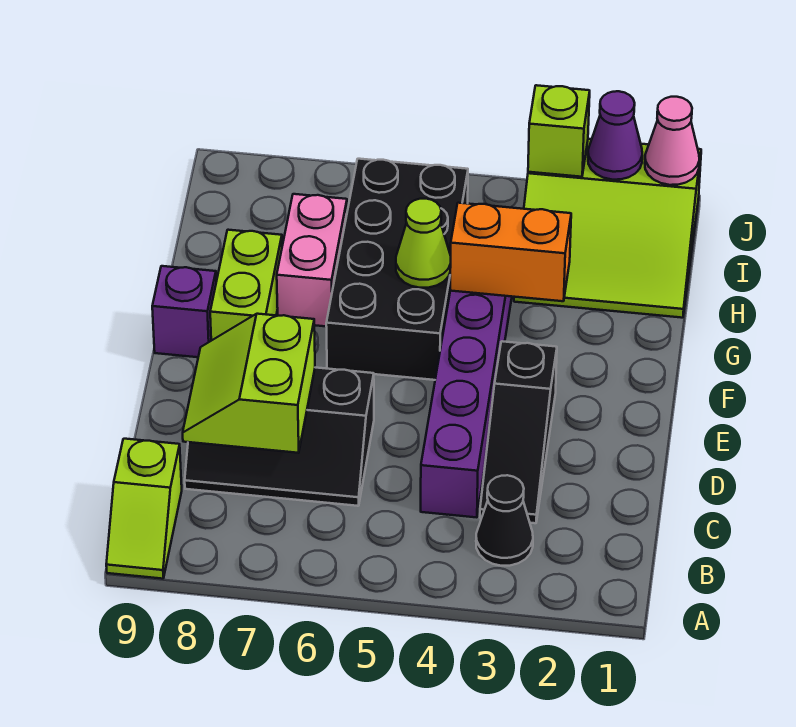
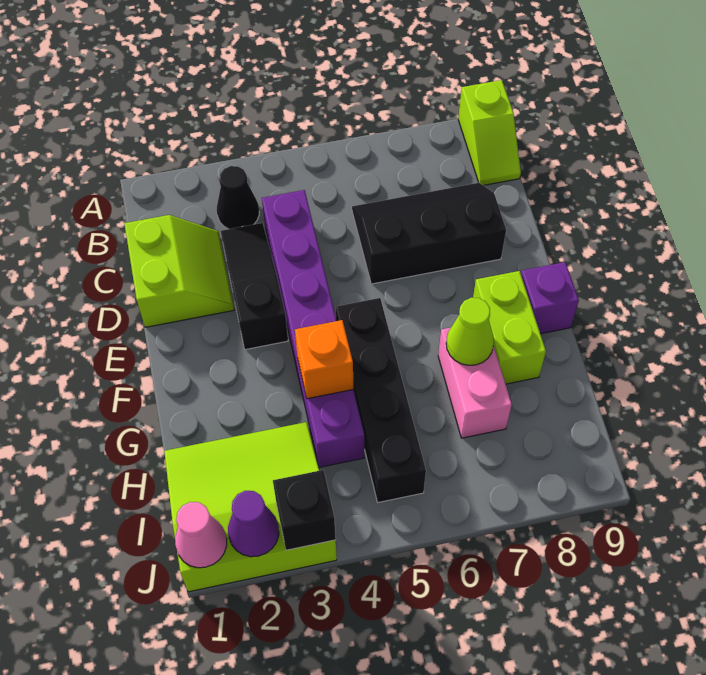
lime slope A9:B9 level 1 top B -> lime slope A9:B9 level 1 top A
lime slope C7:D8 level 2 top 7 -> lime slope C1:D2 level 1 top 1
black brick F5:I6 level 1 -> black brick F5:I5 level 1
orange brick G3:G4 level 2 -> orange brick G4 level 2
lime cone G5 level 2 -> lime cone G7 level 2
lime brick J3 level 2 -> black brick J3 level 2

